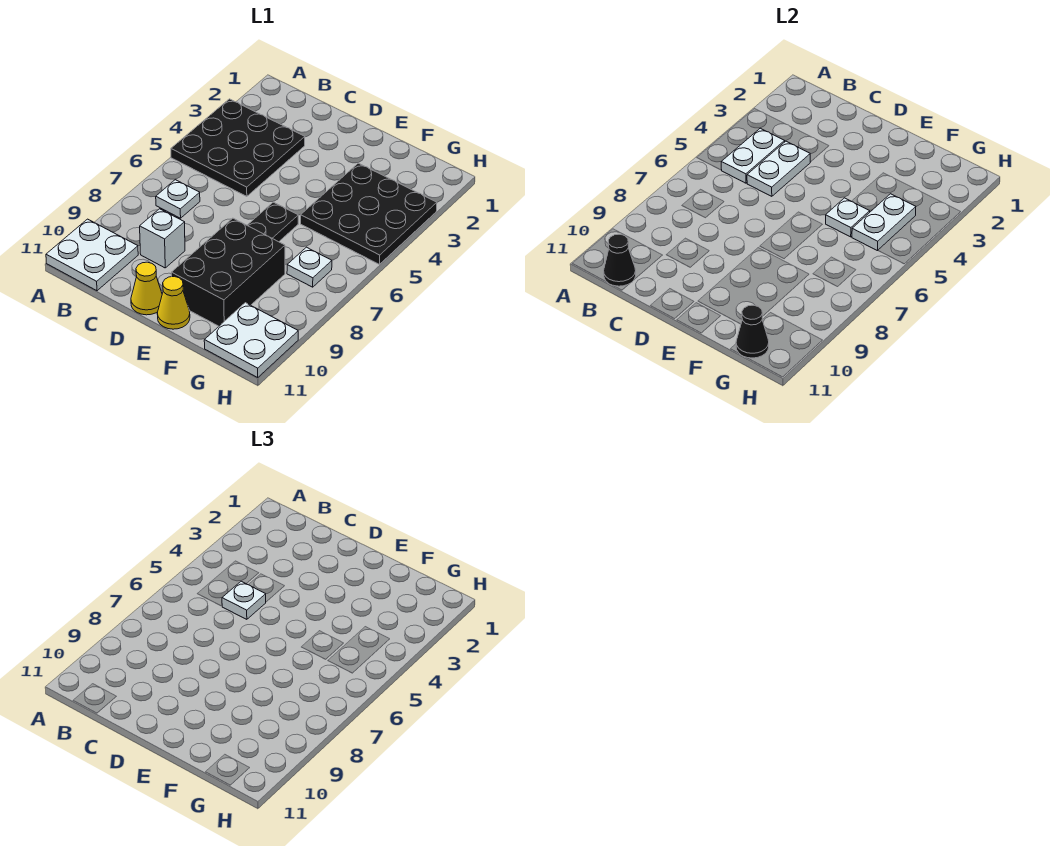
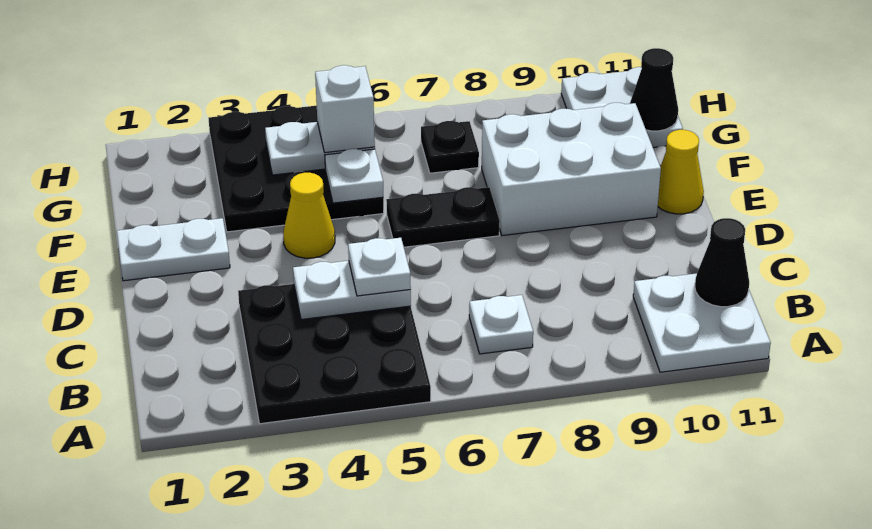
white plate B4:B5 level 2 -> white plate E1:E2 level 1
white brick C9 level 1 -> white brick G5 level 3
yellow cone D11 level 1 -> yellow cone E4 level 1
black brick E8:F10 level 1 -> white brick E8:F10 level 1
white plate G7 level 1 -> black plate G7 level 1

